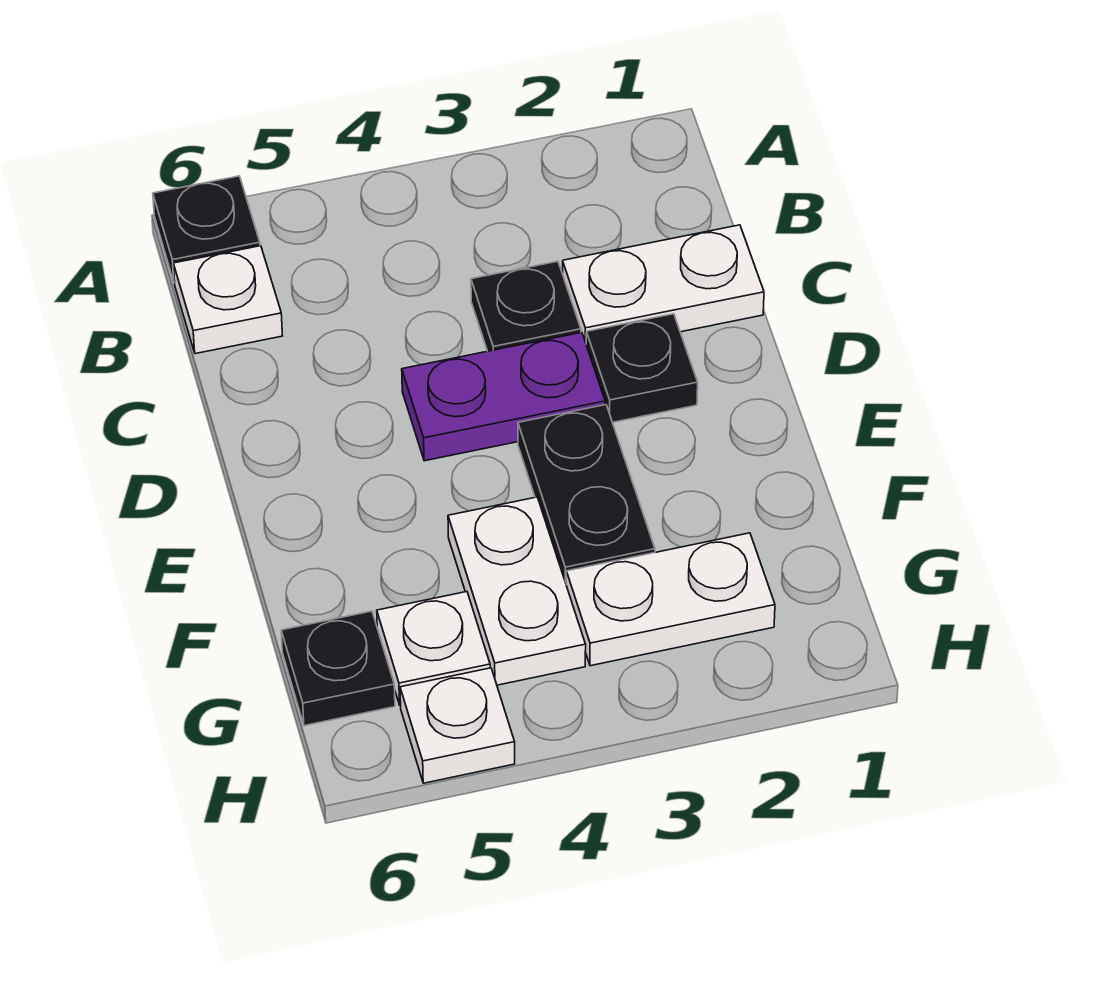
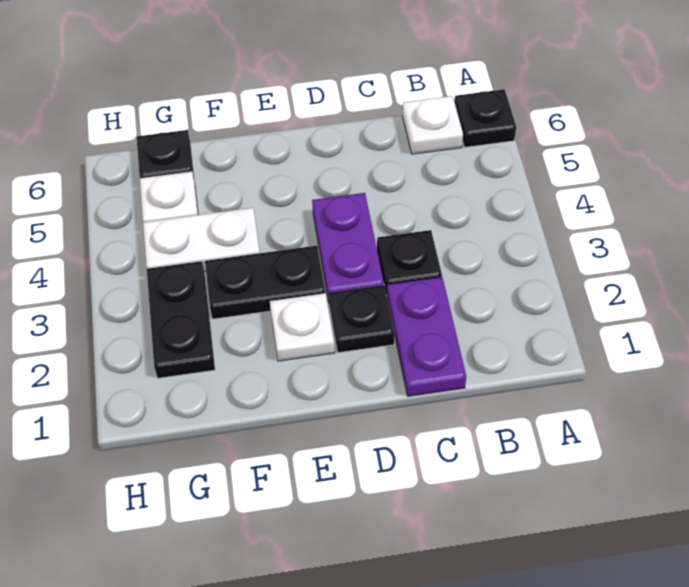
white plate C1:C2 level 1 -> purple plate C1:C2 level 1
white plate G2:G3 level 1 -> black plate G2:G3 level 1
white plate H5 level 1 -> white plate E2 level 1

